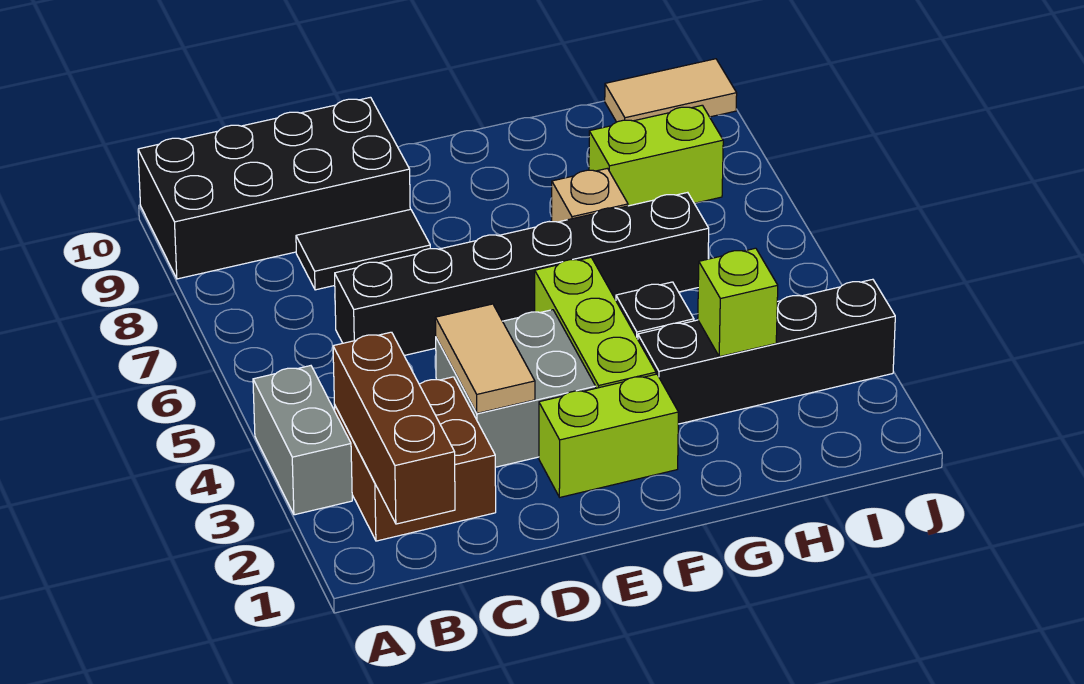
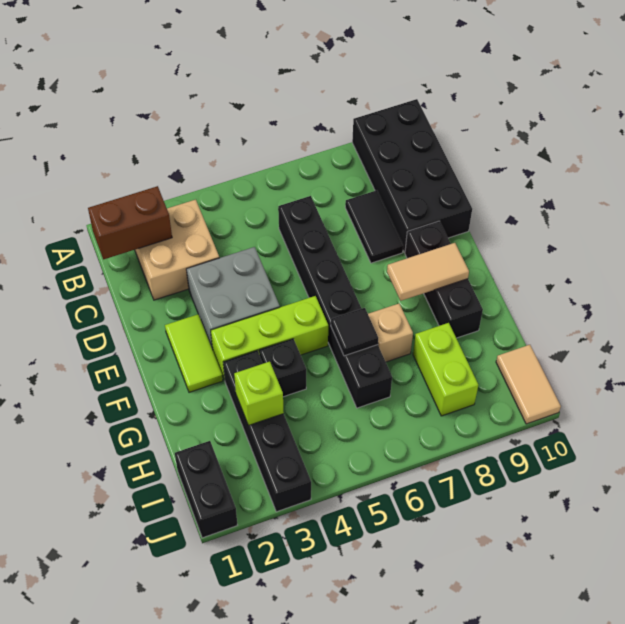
grey brick A3:A4 level 1 -> none
brown brick B1:B3 level 2 -> brown brick B1:B2 level 2
brown brick B2:C3 level 1 -> tan brick B2:C3 level 1
tan tile D3:D4 level 2 -> tan tile F8:F9 level 2
lime brick E2:F2 level 1 -> lime tile E2:F2 level 1
none -> black brick E9:G9 level 1
none -> black tile G6 level 2
none -> black brick I1:J1 level 1

